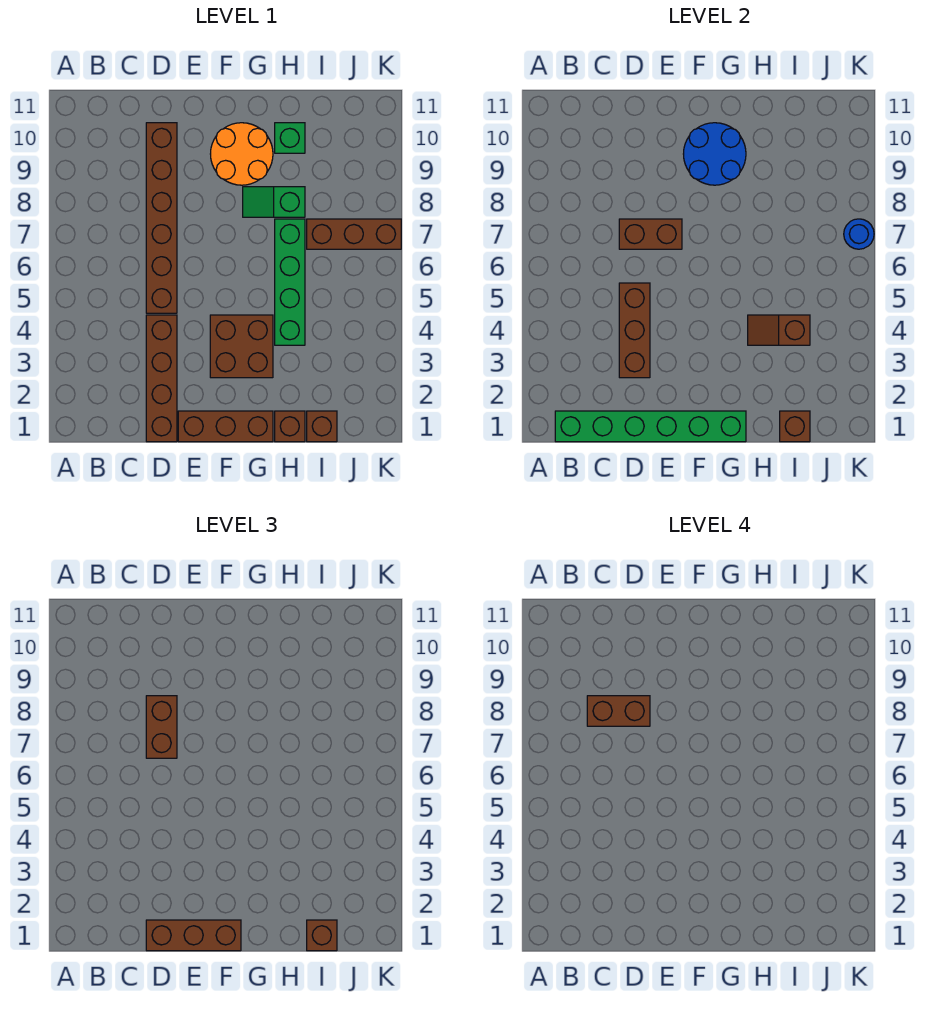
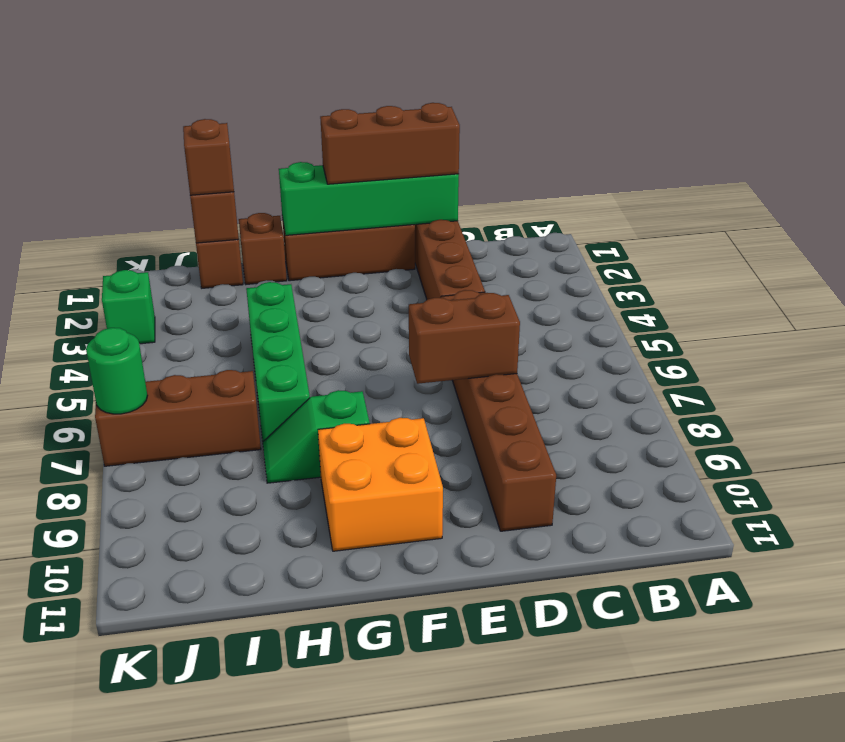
green brick B1:G1 level 2 -> green brick D1:G1 level 2
brown brick C8:D8 level 4 -> none
brown brick D3:D5 level 2 -> none
brown brick D7:D8 level 3 -> none
brown brick F3:G4 level 1 -> none
orange round brick F9:G10 level 1 -> orange brick F9:G10 level 1
blue round brick F9:G10 level 2 -> none
green slope G8:H8 level 1 top H -> green slope G8:H8 level 1 top G
brown slope H4:I4 level 2 top I -> none
green brick H10 level 1 -> green brick K3 level 1
blue round brick K7 level 2 -> green round brick K7 level 2

